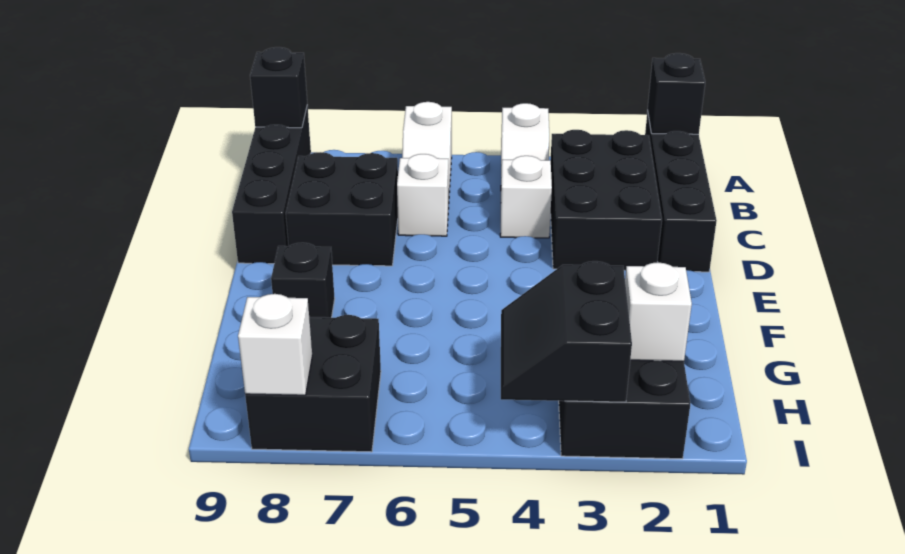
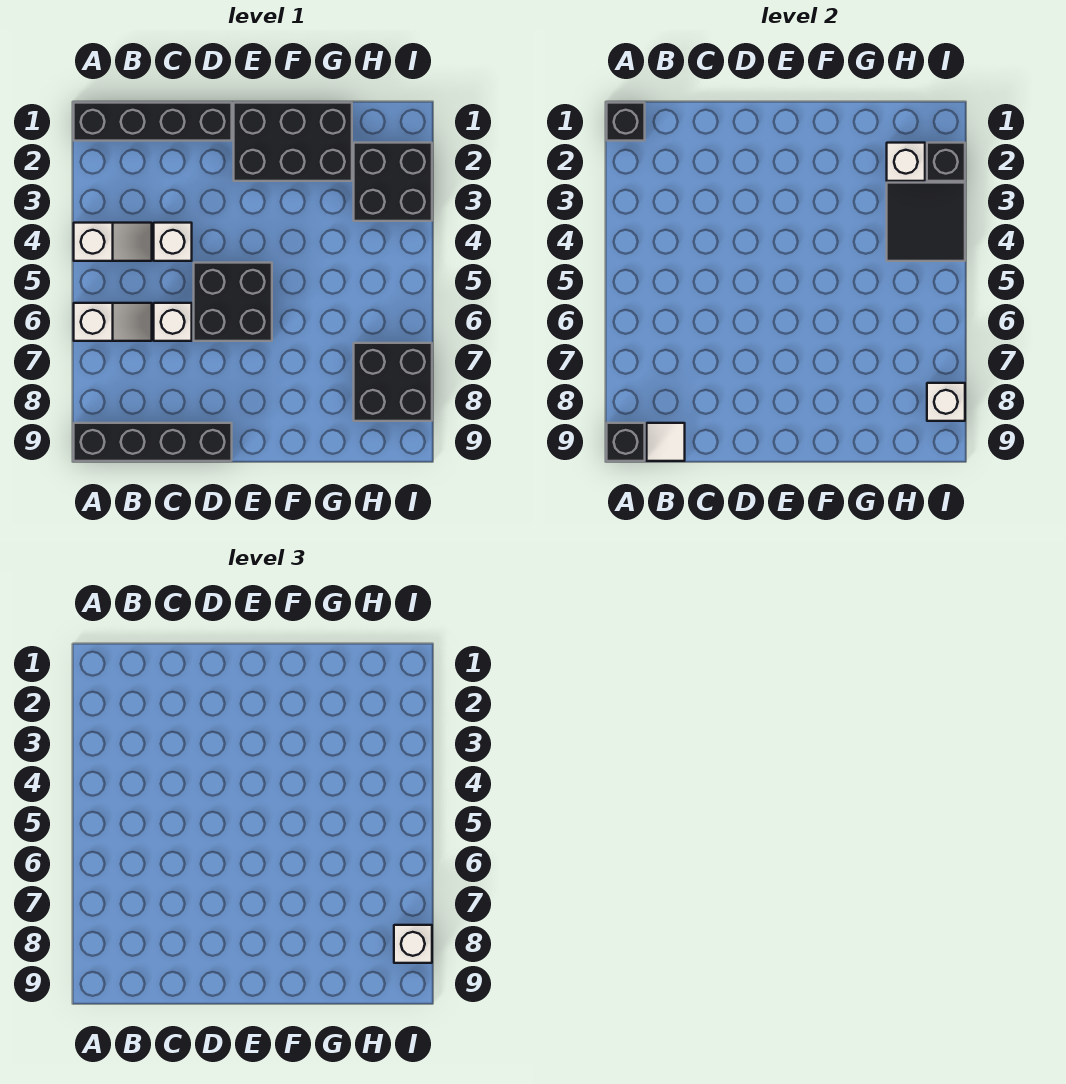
black brick B2:D3 level 1 -> black brick E1:G2 level 1
none -> white tile B9 level 2
black brick C7:D8 level 1 -> black brick D5:E6 level 1
black brick F8 level 1 -> black brick I2 level 2
black slope H3:I4 level 2 top 3 -> black tile H3:I4 level 2
none -> white brick I8 level 3

